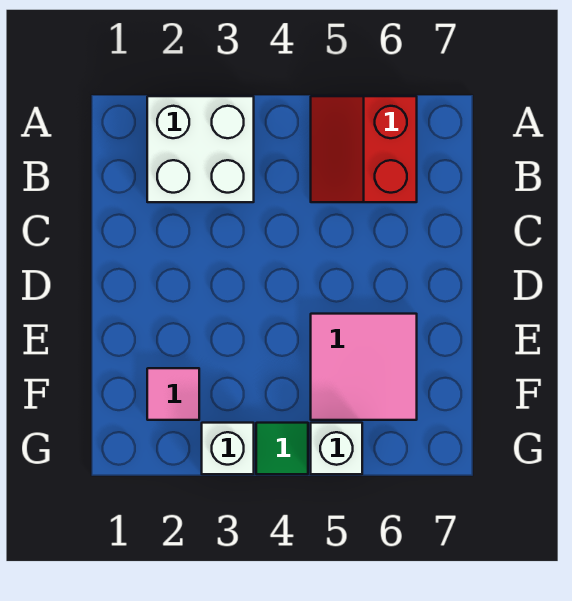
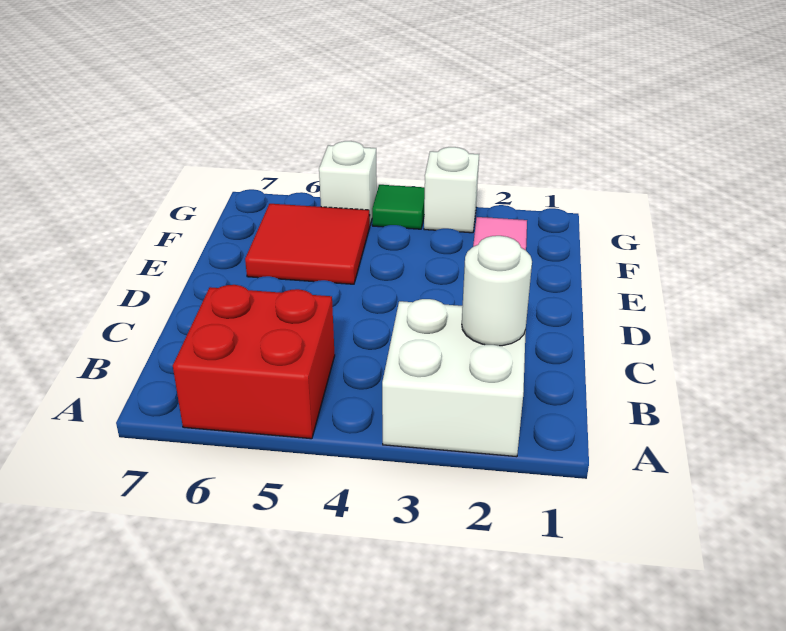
red slope A5:B6 level 1 top 6 -> red brick A5:B6 level 1
none -> white round brick B2 level 2
pink tile E5:F6 level 1 -> red tile E5:F6 level 1

